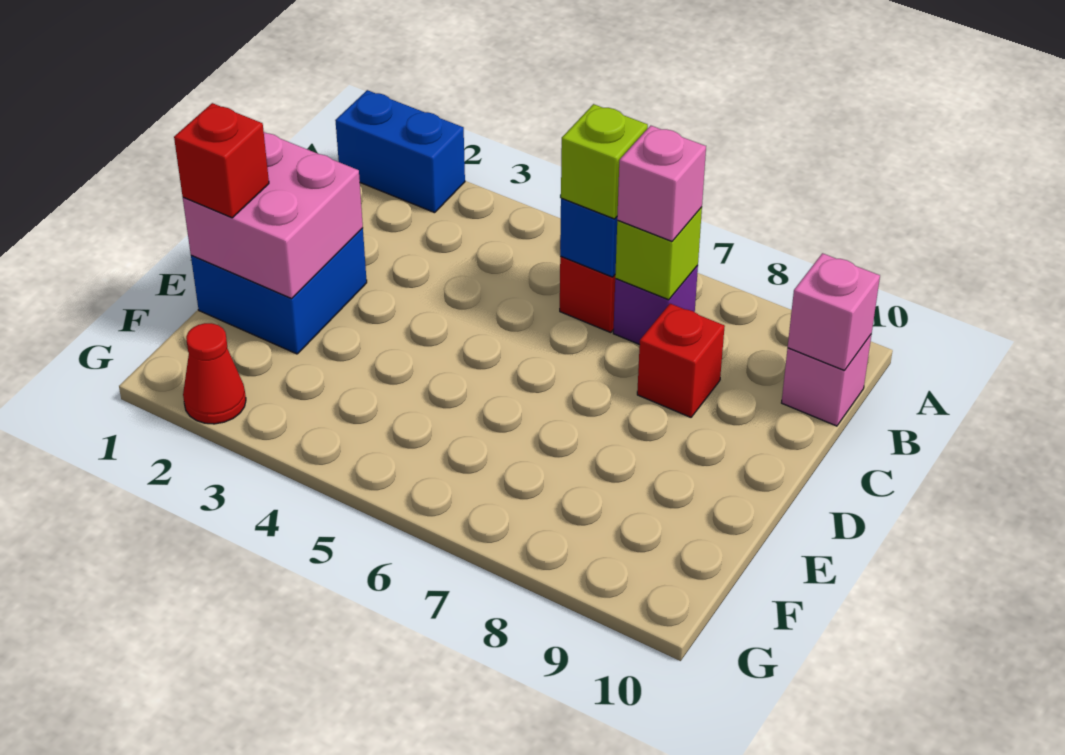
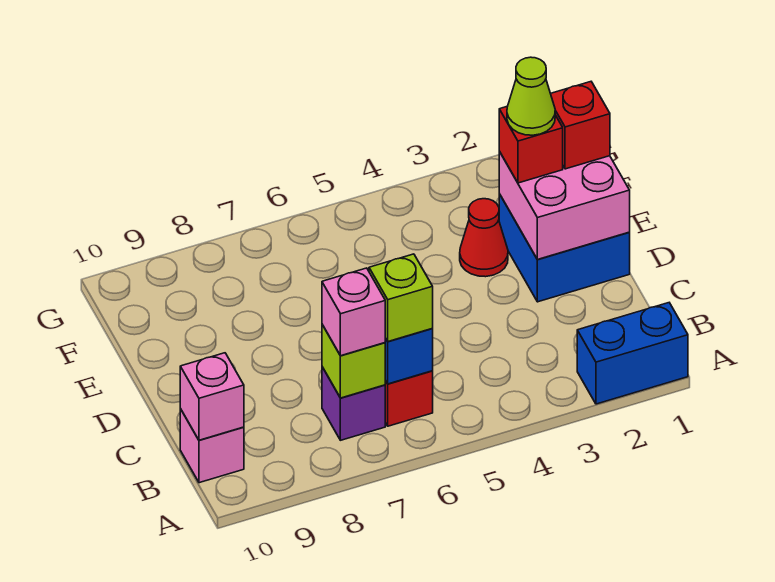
red brick C8 level 1 -> red brick E2 level 3
none -> lime cone E2 level 4
red cone G2 level 1 -> red cone E3 level 1

